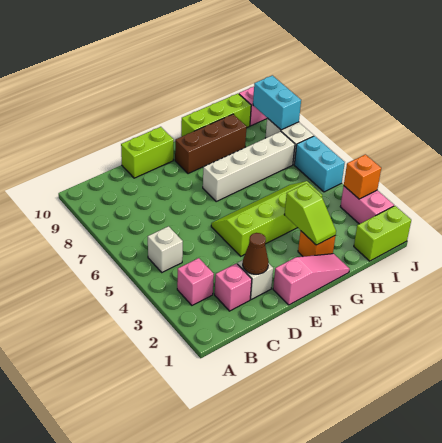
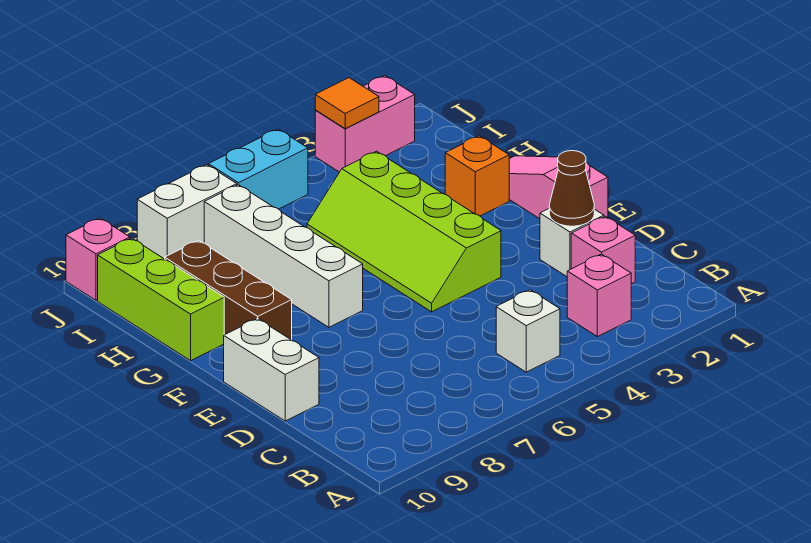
lime brick D10:E10 level 1 -> white brick D10:E10 level 1
lime slope G2:G3 level 2 top 3 -> none
lime brick I1:J1 level 1 -> none
orange brick J3 level 2 -> orange tile J3 level 2
cyan brick J8:J9 level 2 -> none

